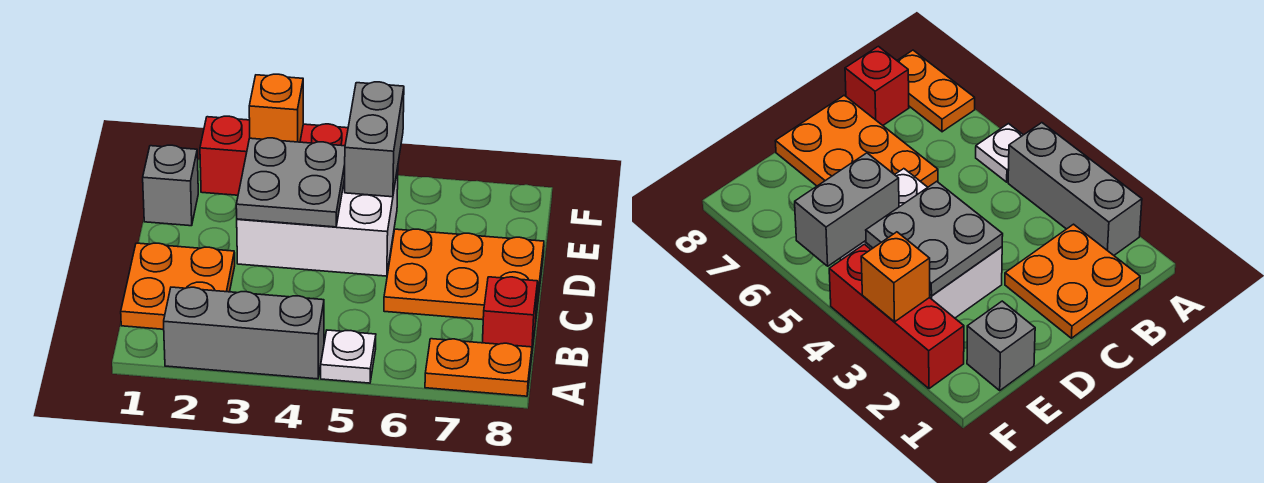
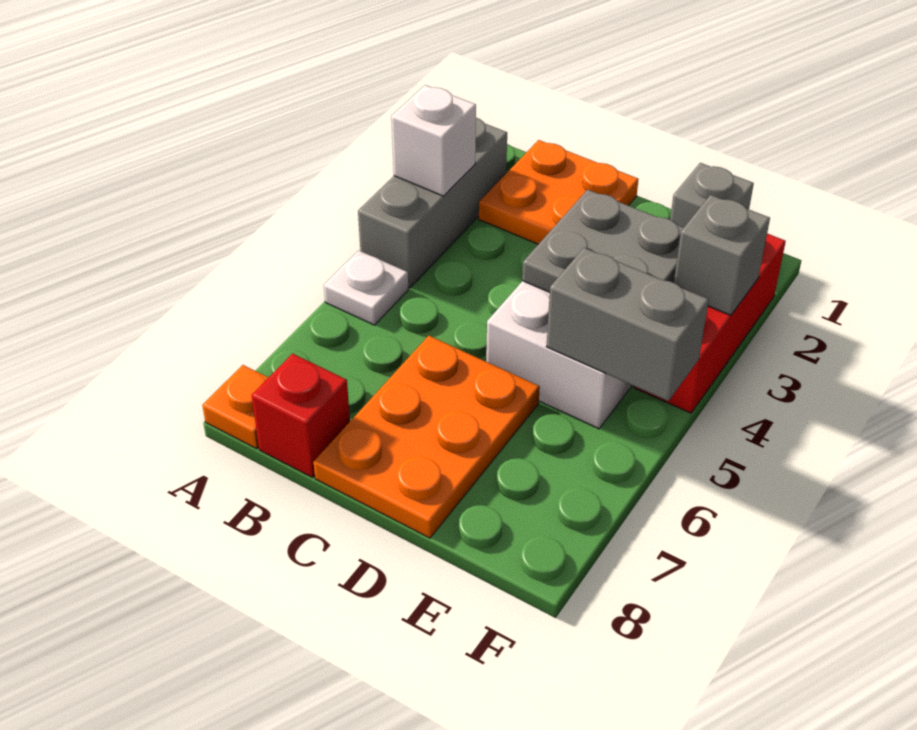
none -> white brick A3 level 2
orange plate A7:A8 level 1 -> orange plate A8 level 1
orange brick F3 level 2 -> grey brick F3 level 2

